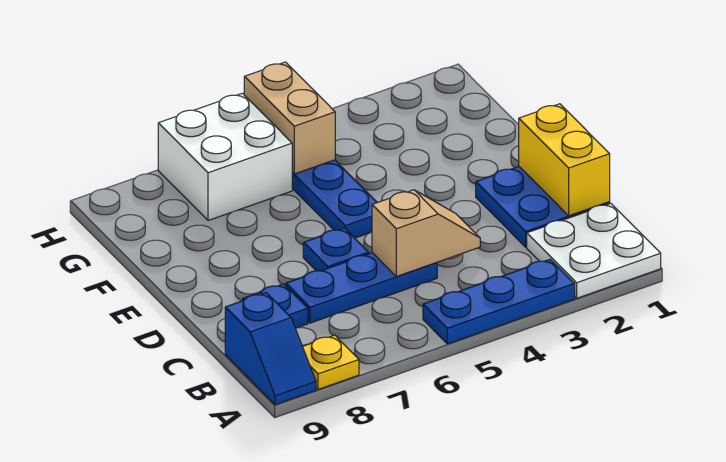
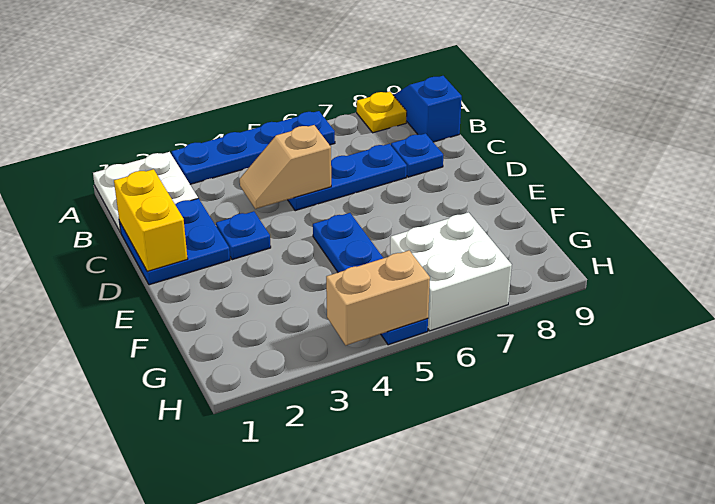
blue plate A3:A5 level 1 -> blue plate A3:A6 level 1
blue plate D6 level 1 -> blue plate D3 level 1
tan brick G5:H5 level 2 -> tan brick H4:H5 level 2

